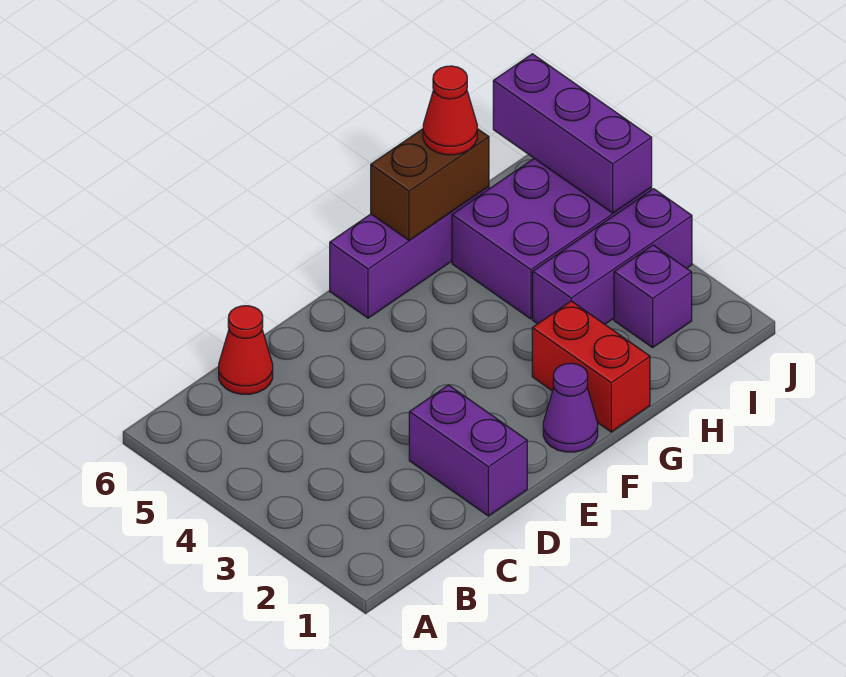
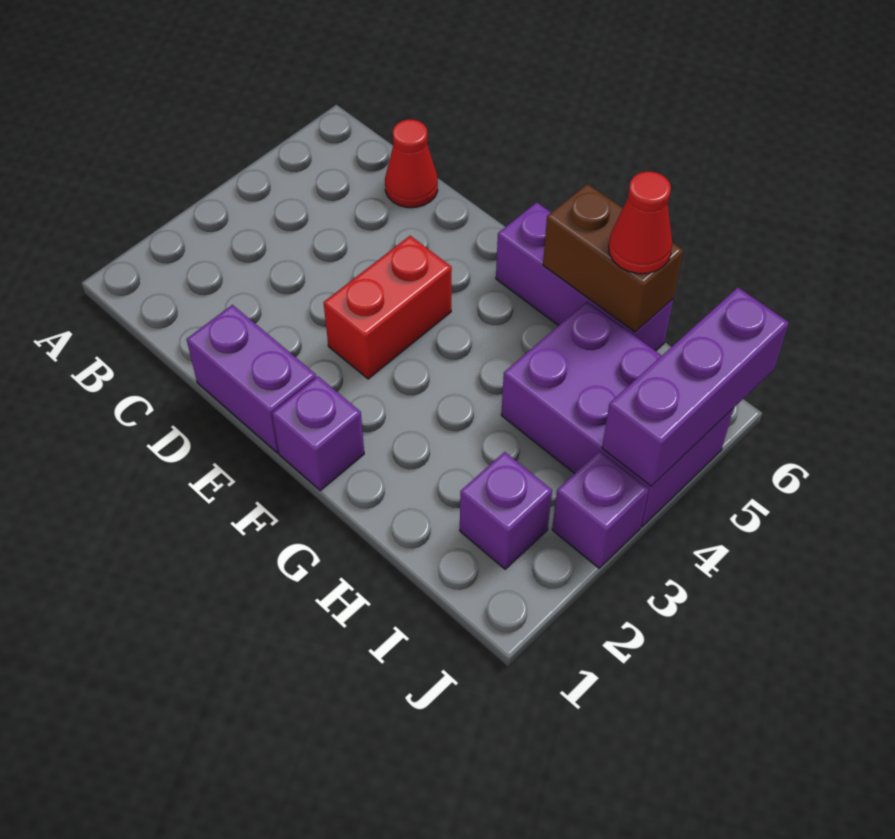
purple brick D1:D2 level 1 -> purple brick D1:E1 level 1
purple cone F1 level 1 -> purple brick F1 level 1
red brick G1:G2 level 1 -> red brick E3:E4 level 1
purple brick H3:J3 level 1 -> purple brick J3 level 1

